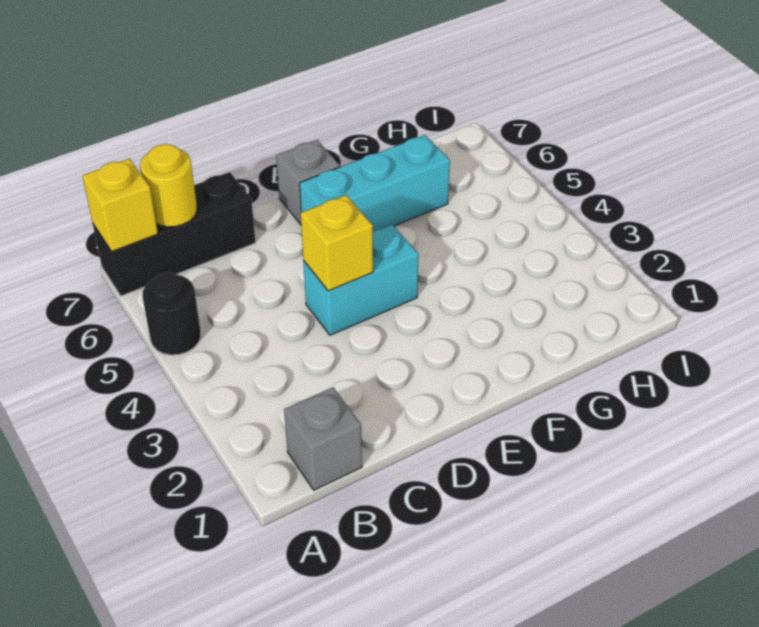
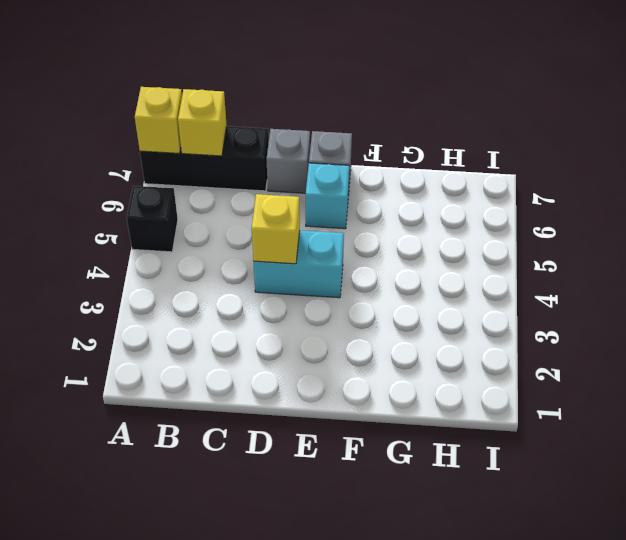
black round brick A5 level 1 -> black brick A5 level 1
grey brick B1 level 1 -> grey brick D7 level 1
yellow round brick B7 level 2 -> yellow brick B7 level 2
cyan brick E6:G6 level 1 -> cyan brick E6 level 1

